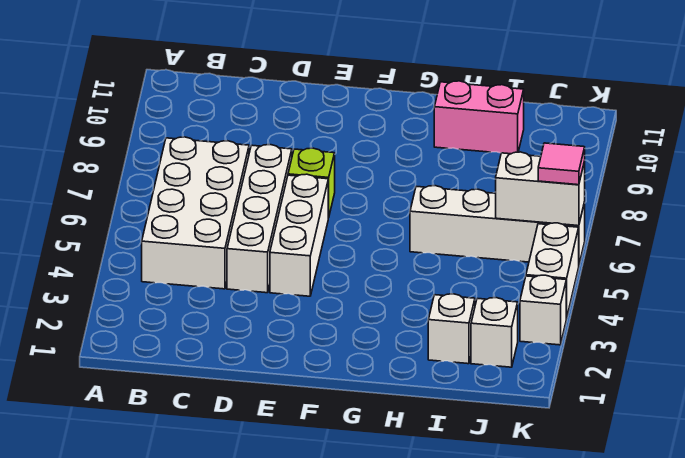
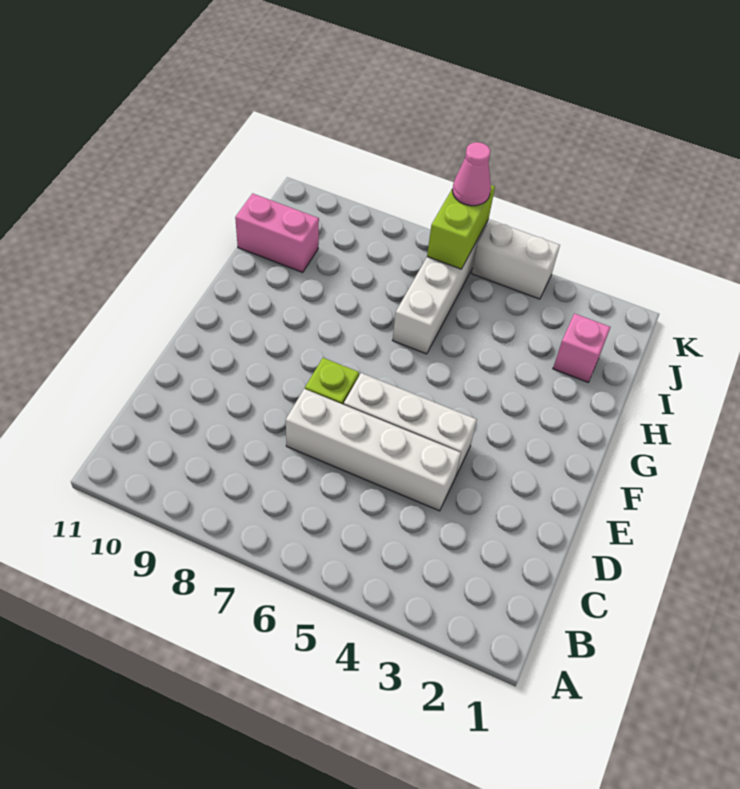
white brick B4:C7 level 1 -> none
pink brick H10:I10 level 1 -> pink brick I10:I11 level 1
white brick I2 level 1 -> pink brick I2 level 1
white brick J2 level 1 -> none
white brick J6:K6 level 2 -> lime brick J6:K6 level 2
white brick K3 level 1 -> none
pink tile K6 level 3 -> pink cone K6 level 3

